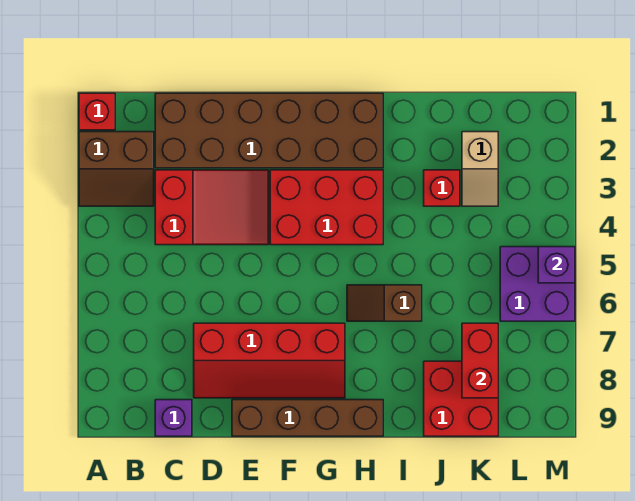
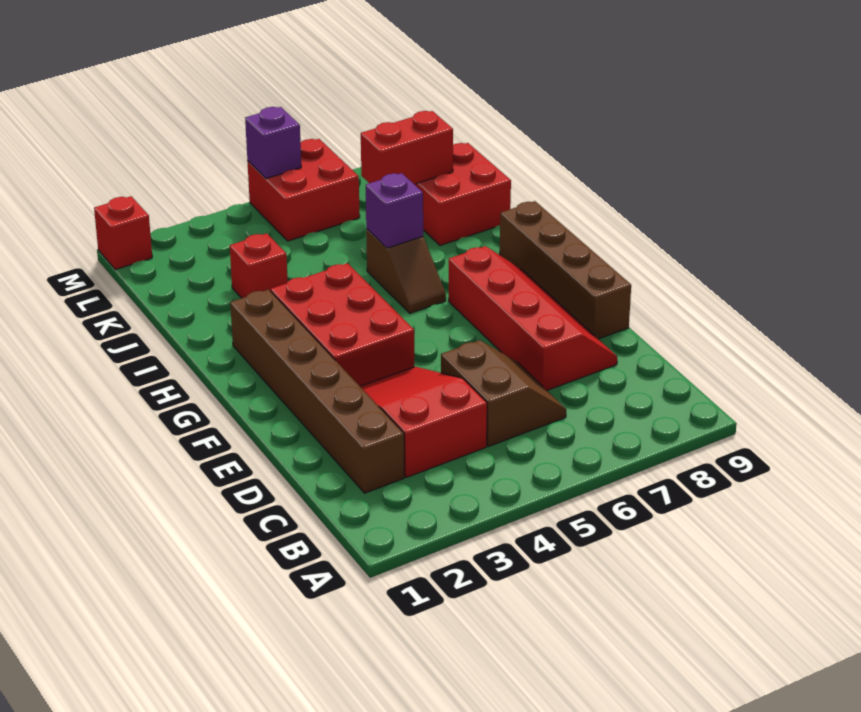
red brick A1 level 1 -> red brick M1 level 1
brown slope A2:B3 level 1 top 2 -> brown slope C5:D6 level 1 top 5
brown brick C1:H2 level 1 -> brown brick C2:H2 level 1
purple brick C9 level 1 -> purple brick I6 level 2
tan slope K2:K3 level 1 top 2 -> none
purple brick L5:M6 level 1 -> red brick L5:M6 level 1

